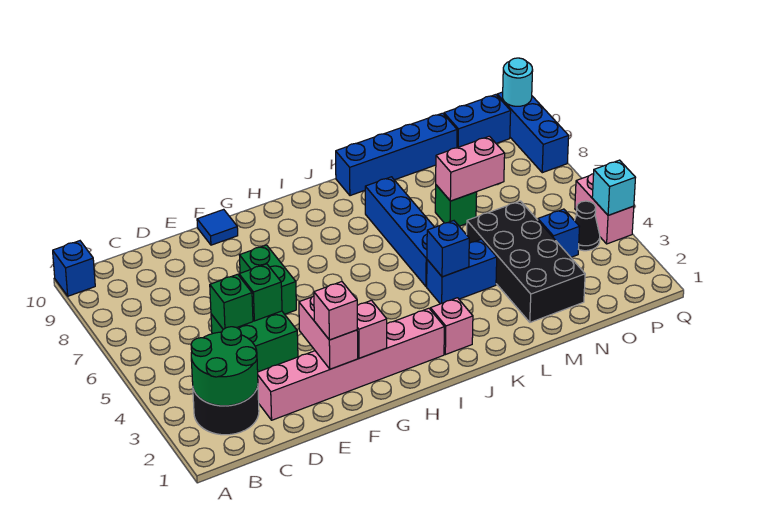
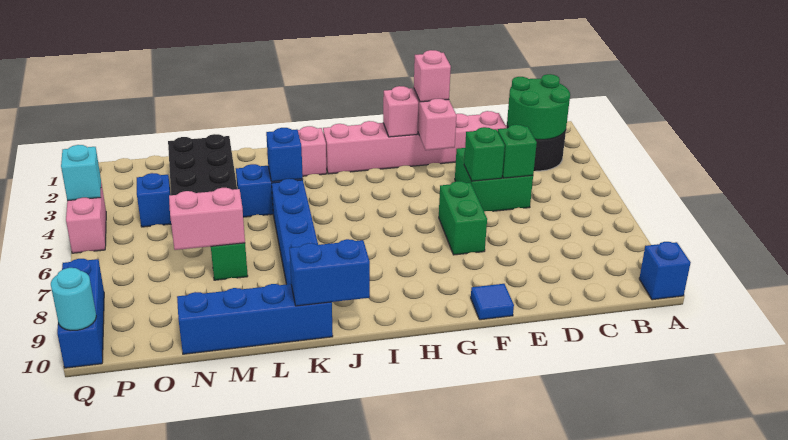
blue brick O10:P10 level 1 -> blue brick J10:K10 level 2
black cone P4 level 1 -> none

